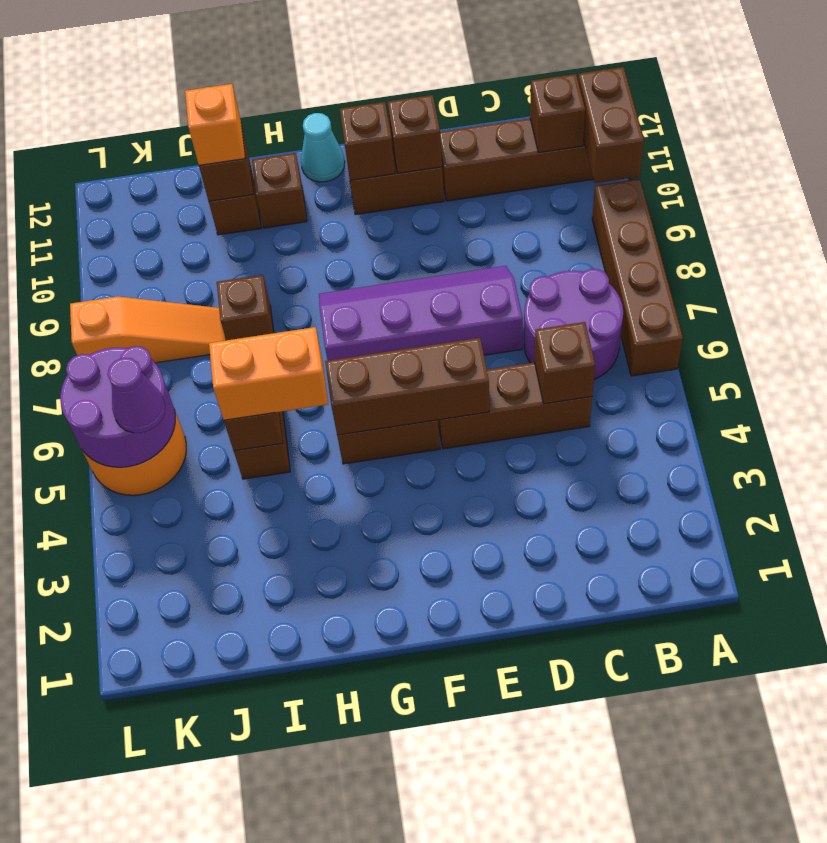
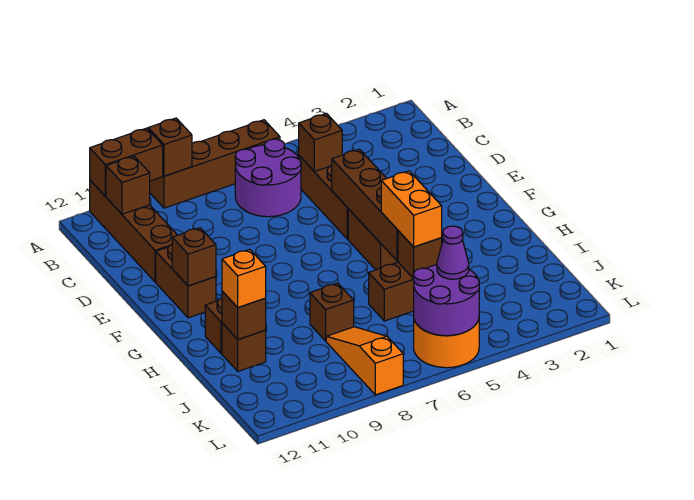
purple slope D7:G8 level 1 top 7 -> none
brown brick E5:G5 level 2 -> brown brick E5:H5 level 2
brown brick E11 level 2 -> brown brick A9 level 2
cyan cone G12 level 1 -> none

